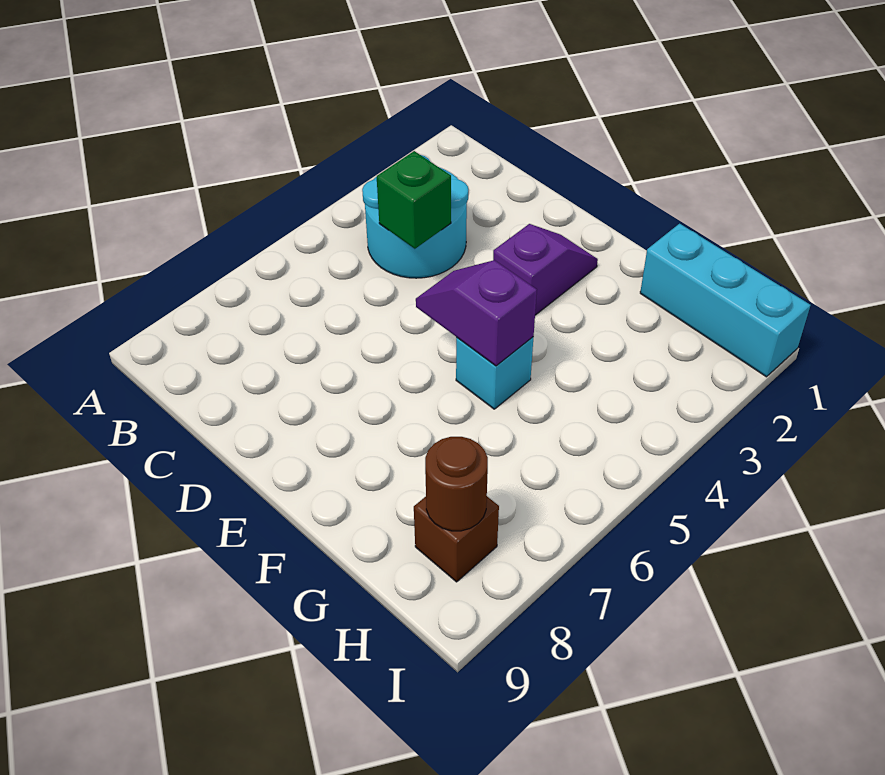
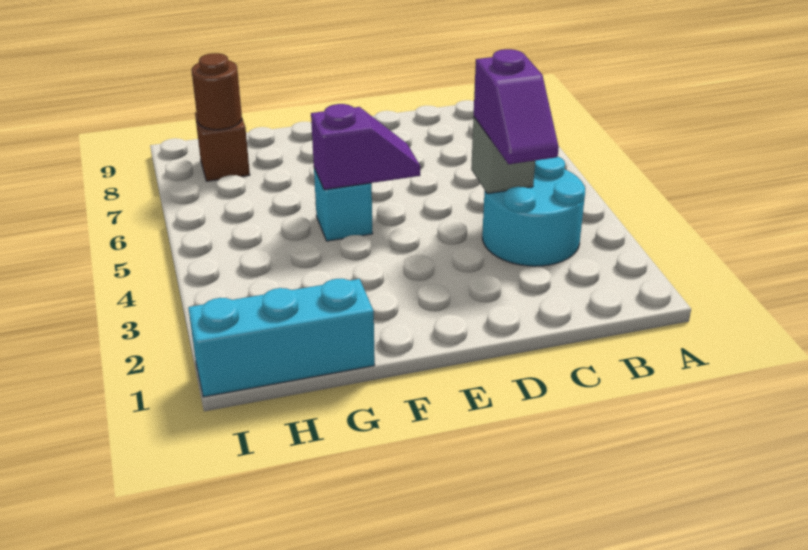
green brick C4 level 2 -> grey brick C4 level 2
purple slope E2:E3 level 1 top 3 -> purple slope C3:C4 level 3 top 4

